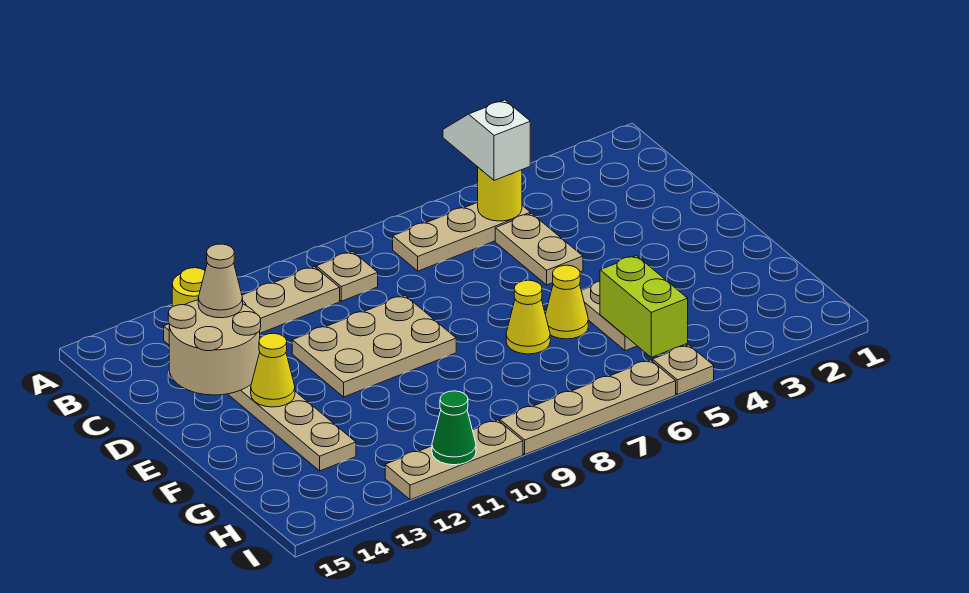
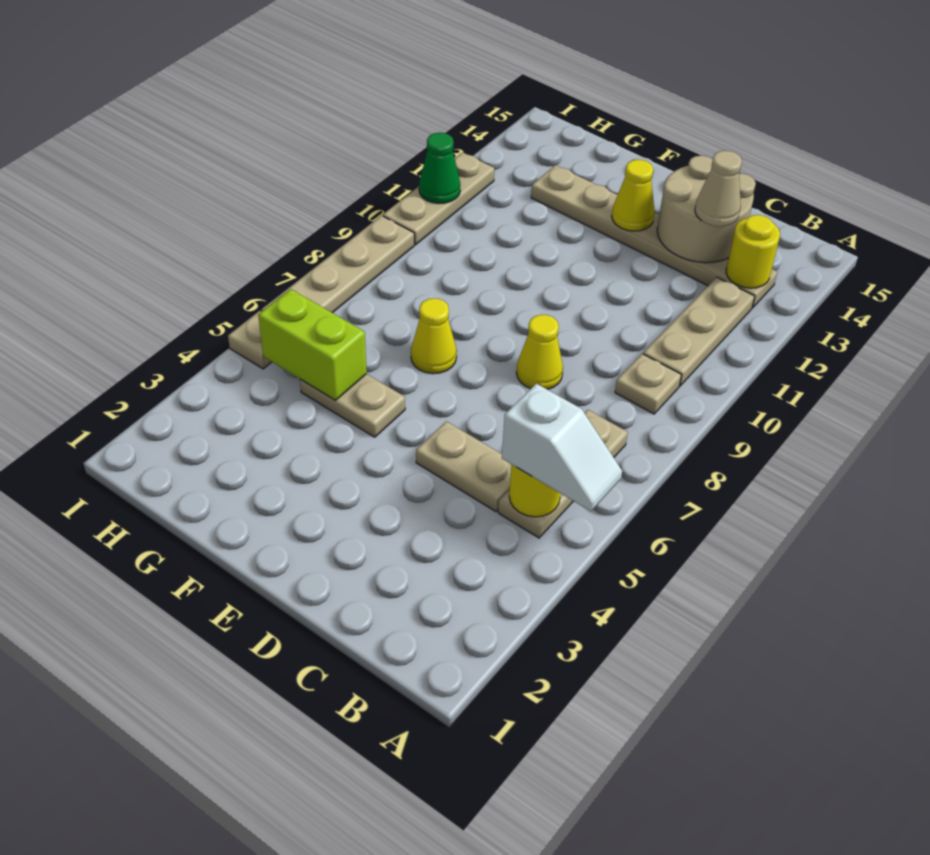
tan plate D9:E11 level 1 -> none
yellow cone F6 level 1 -> yellow cone D8 level 1

